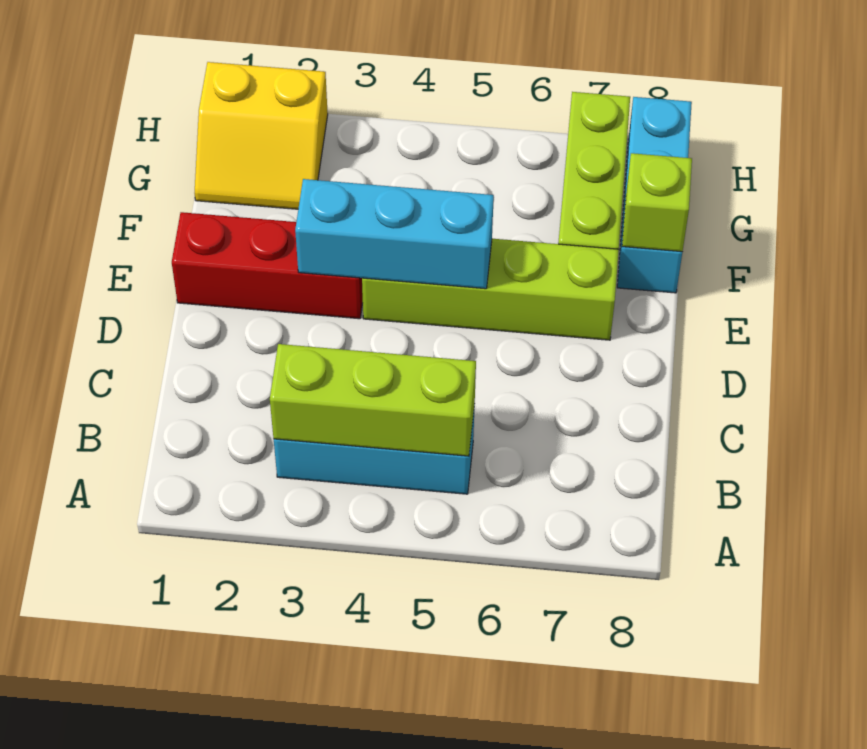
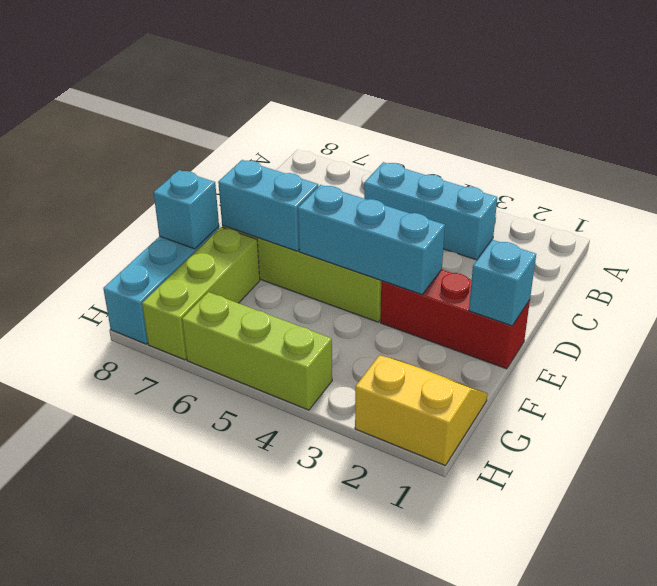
lime brick B3:B5 level 2 -> lime brick H4:H6 level 1
none -> cyan brick E1 level 2
none -> cyan brick E6:E7 level 2
lime brick F8 level 2 -> cyan brick F8 level 2

